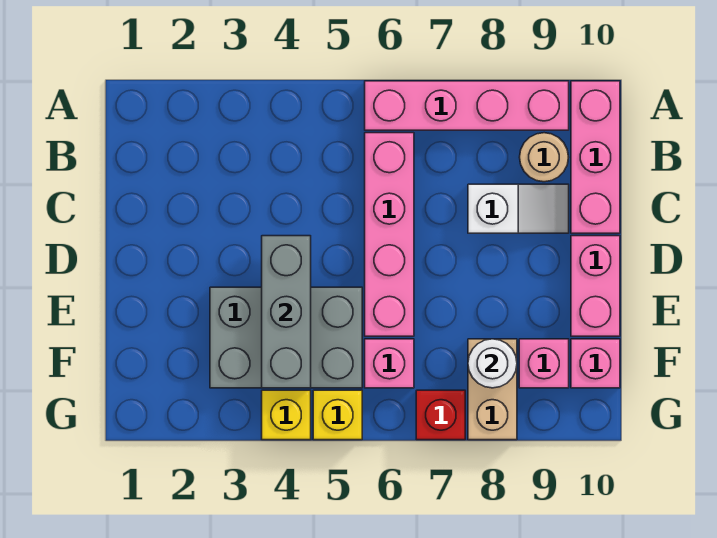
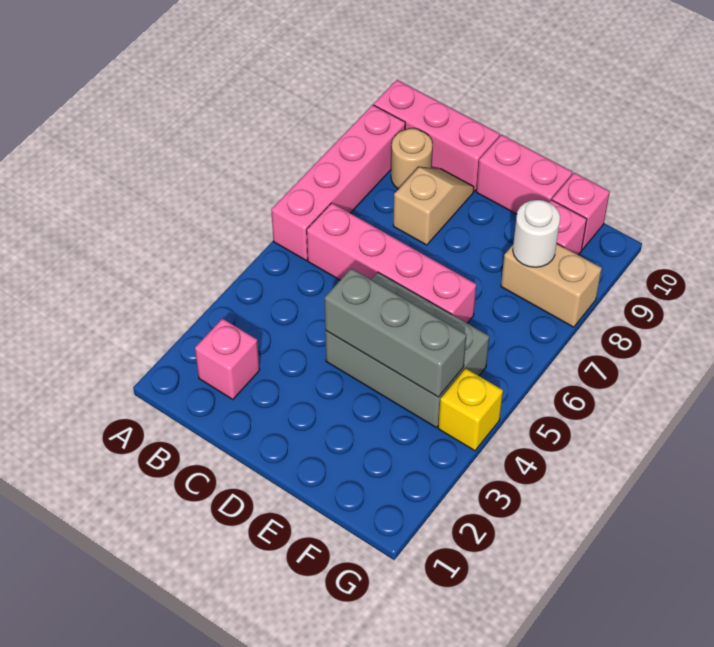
white slope C8:C9 level 1 top 8 -> tan slope C8:C9 level 1 top 8
grey brick E3:F5 level 1 -> grey brick D4:F5 level 1
pink brick F6 level 1 -> pink brick B2 level 1
yellow brick G5 level 1 -> none
red brick G7 level 1 -> none

